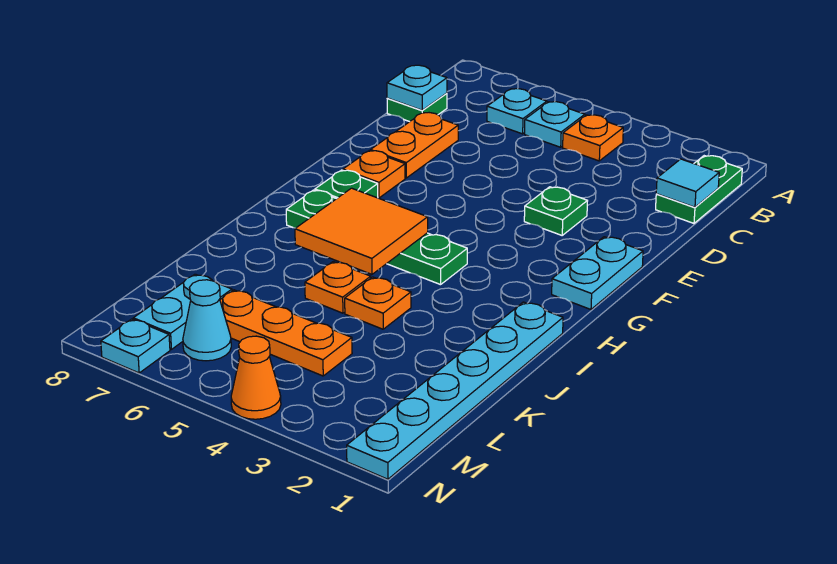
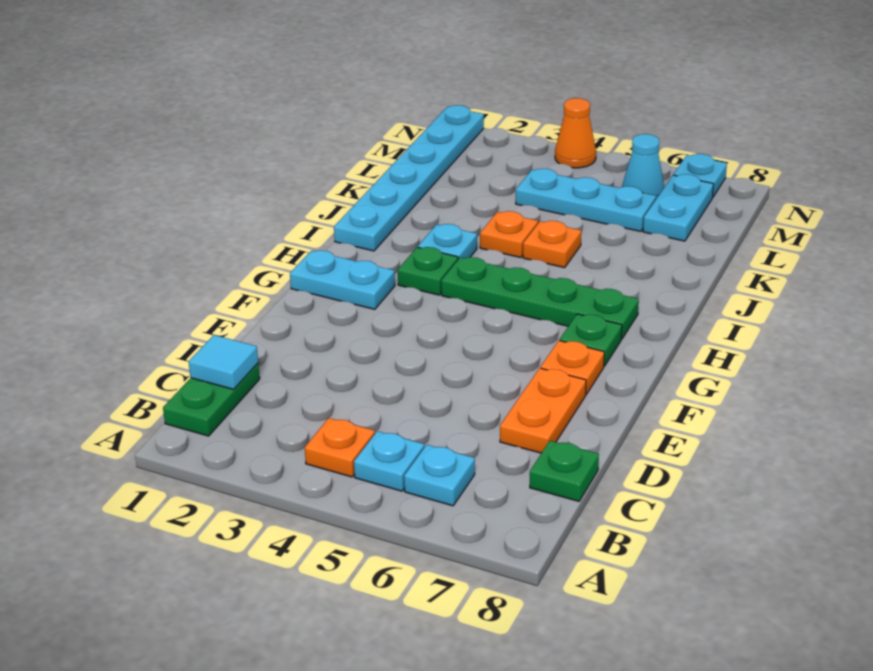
cyan plate C8 level 2 -> cyan plate I3 level 1
green plate E3 level 1 -> green plate H3 level 1
cyan plate F1:G1 level 1 -> cyan plate G1:G2 level 1
orange tile H5:I6 level 2 -> none
orange plate L4:L6 level 1 -> cyan plate L4:L6 level 1

